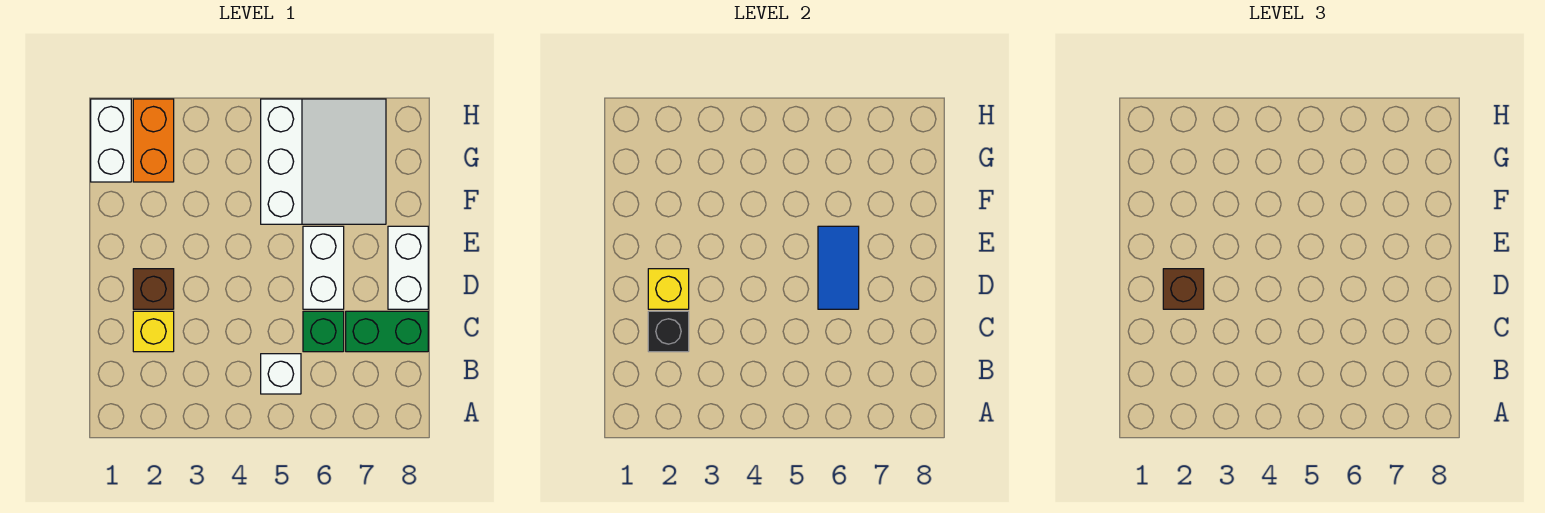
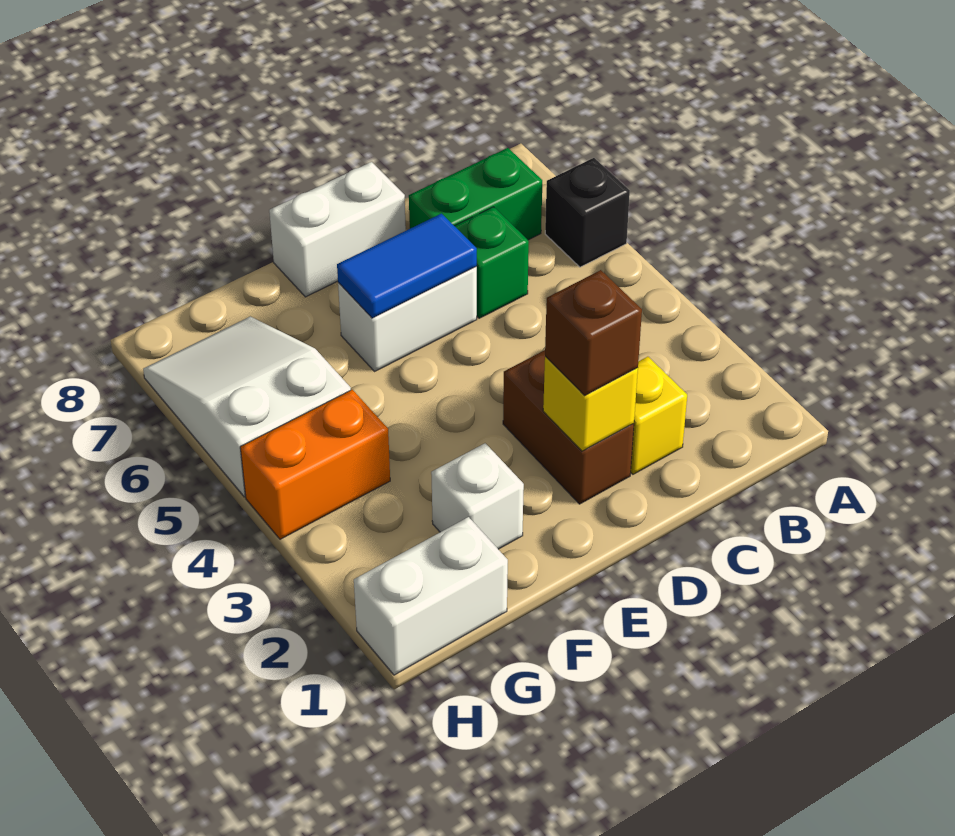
white brick B5 level 1 -> white brick F2 level 1
black brick C2 level 2 -> black brick A6 level 1
green brick C7:C8 level 1 -> green brick B7:C7 level 1
brown brick D2 level 1 -> brown brick D2:D3 level 1
white slope F5:H7 level 1 top 5 -> white slope G5:H7 level 1 top 5
orange brick G2:H2 level 1 -> orange brick G4:H4 level 1

